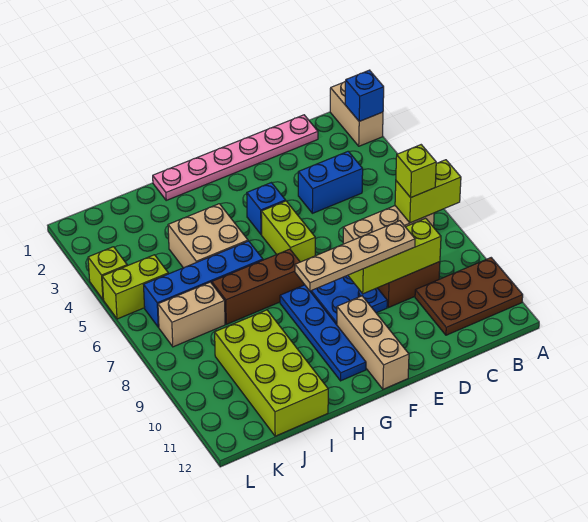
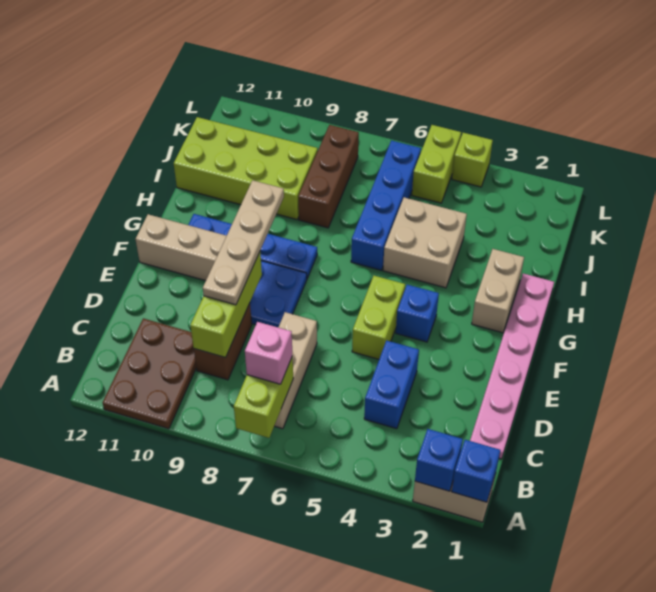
none -> blue brick A1 level 2
lime brick B7 level 3 -> pink brick B7 level 3
lime brick F5:F6 level 1 -> lime brick E5:F5 level 1
brown brick G7:I7 level 1 -> brown brick I8:K8 level 1
tan brick J7:K7 level 1 -> tan brick G2:H2 level 1

